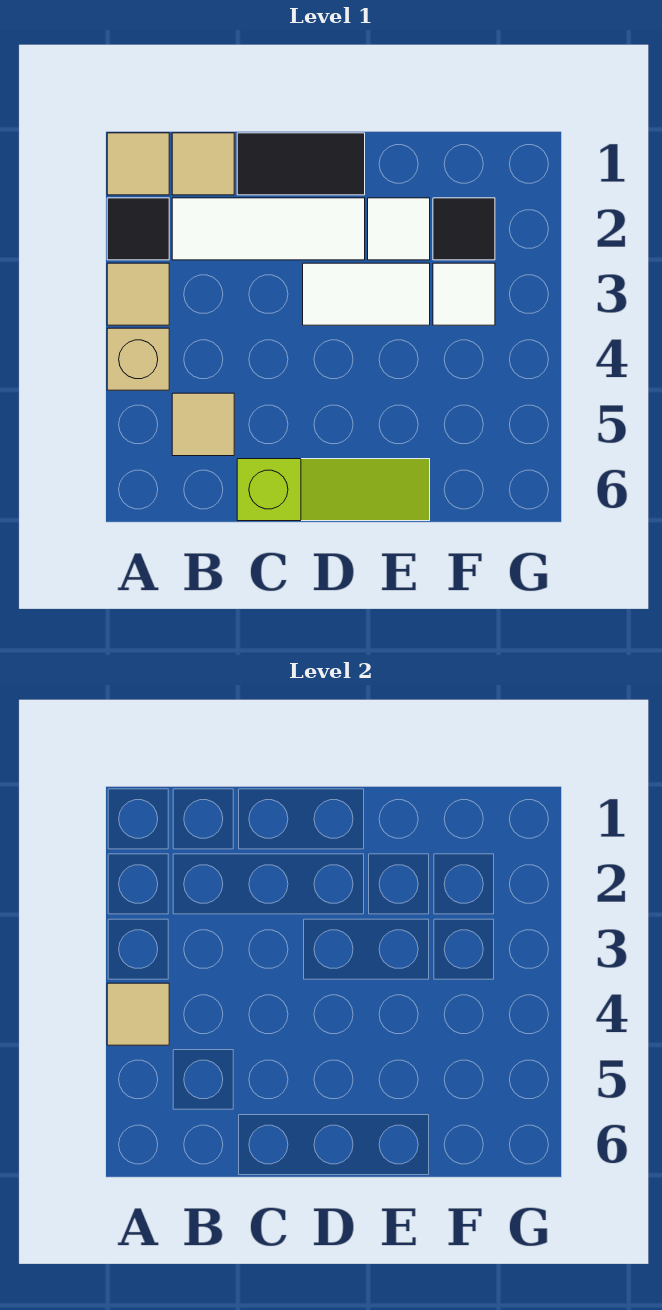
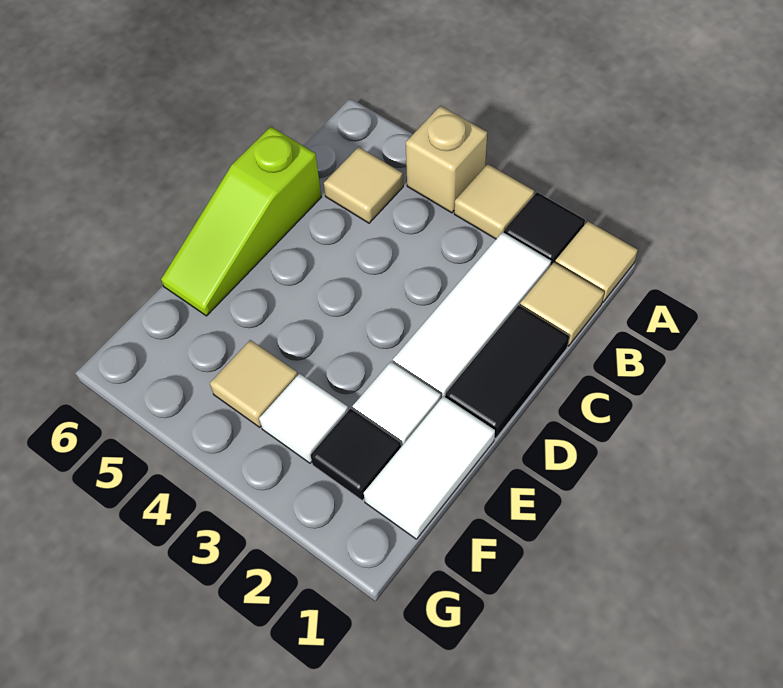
tan tile A4 level 2 -> tan tile F4 level 1
white tile D3:E3 level 1 -> white tile E1:F1 level 1

